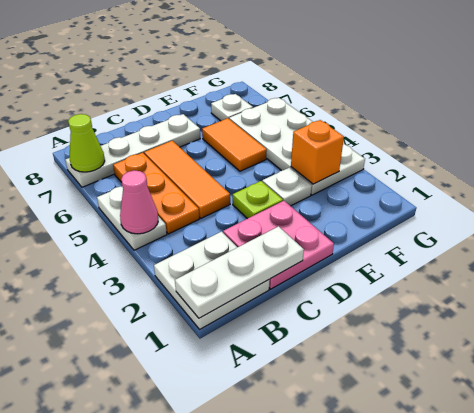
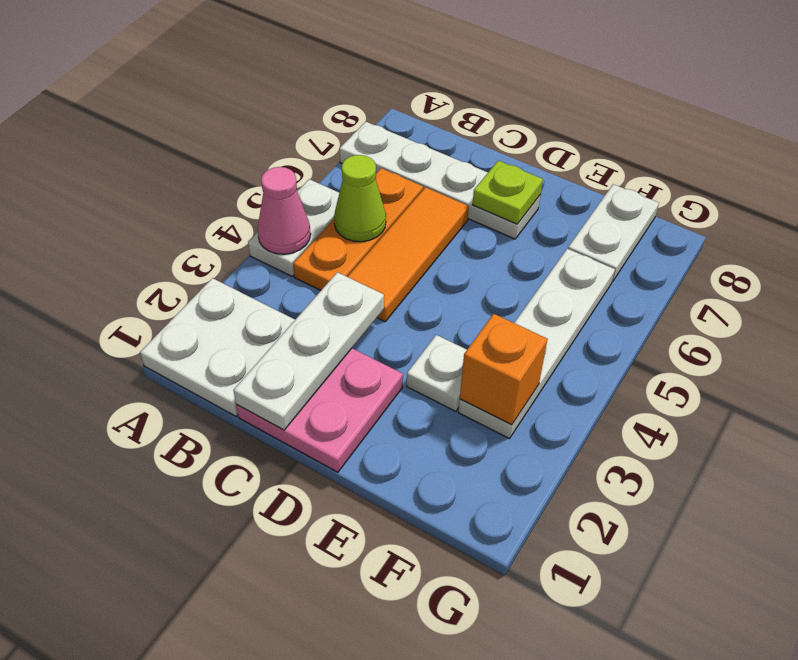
white plate A1:C1 level 2 -> white plate C1:C3 level 2
lime cone A7 level 2 -> lime cone B5 level 2
lime plate D3 level 1 -> lime plate D7 level 2
orange tile E5:E6 level 1 -> none
white plate F3:G6 level 1 -> white plate F3:F6 level 1
white plate F7 level 1 -> white plate F7:F8 level 1

